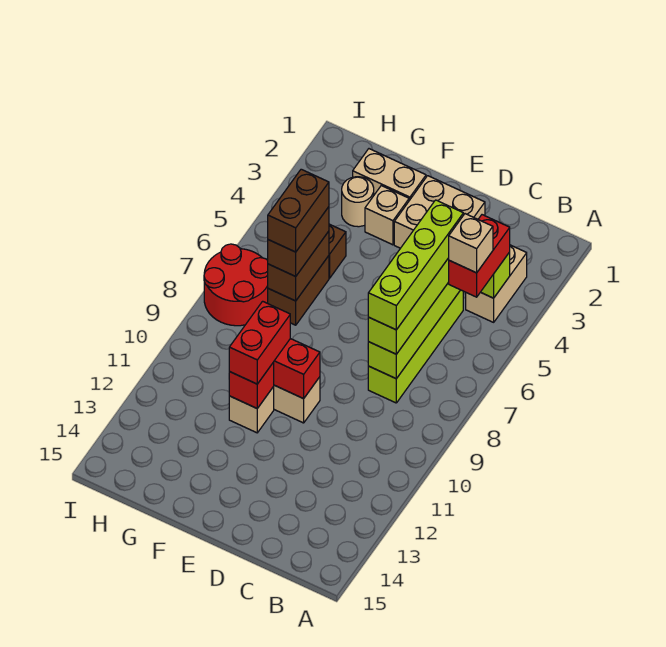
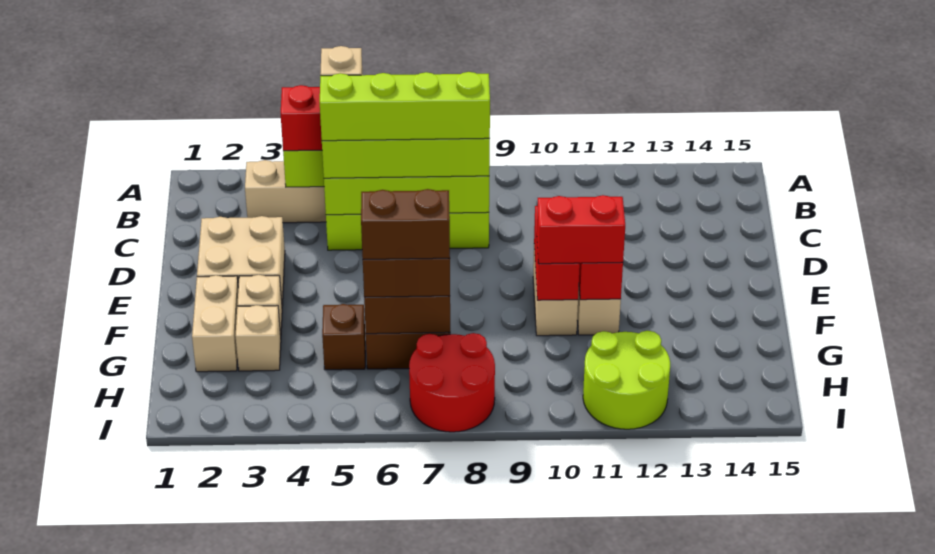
tan round brick G3 level 1 -> tan brick G3 level 1
none -> lime round brick H11:I12 level 1

